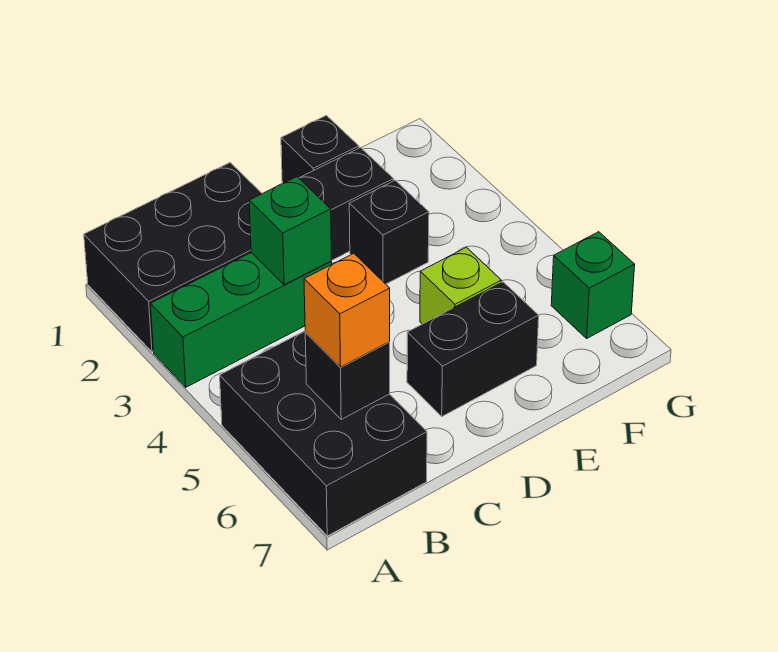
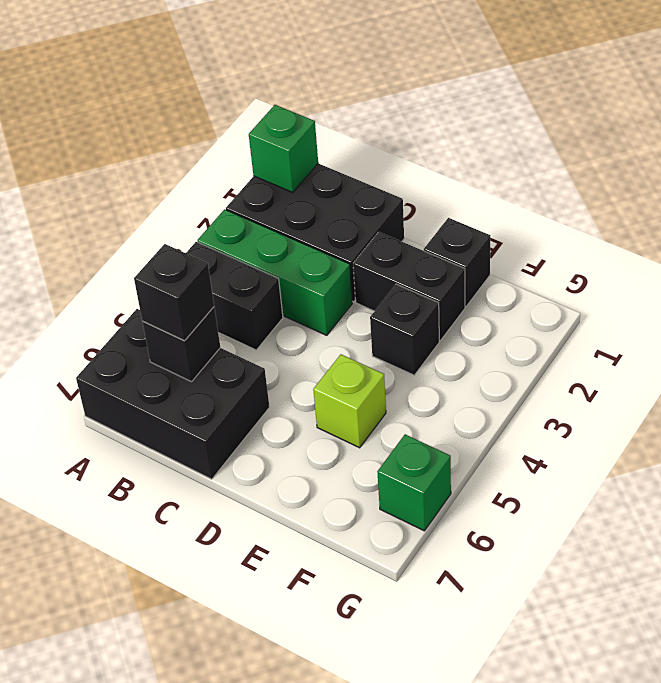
black brick A5:B7 level 1 -> black brick A6:C7 level 1
orange brick B6 level 3 -> black brick B6 level 3
green brick C3 level 2 -> green brick A1 level 2
black brick D6:E6 level 1 -> black brick A4:B4 level 1

